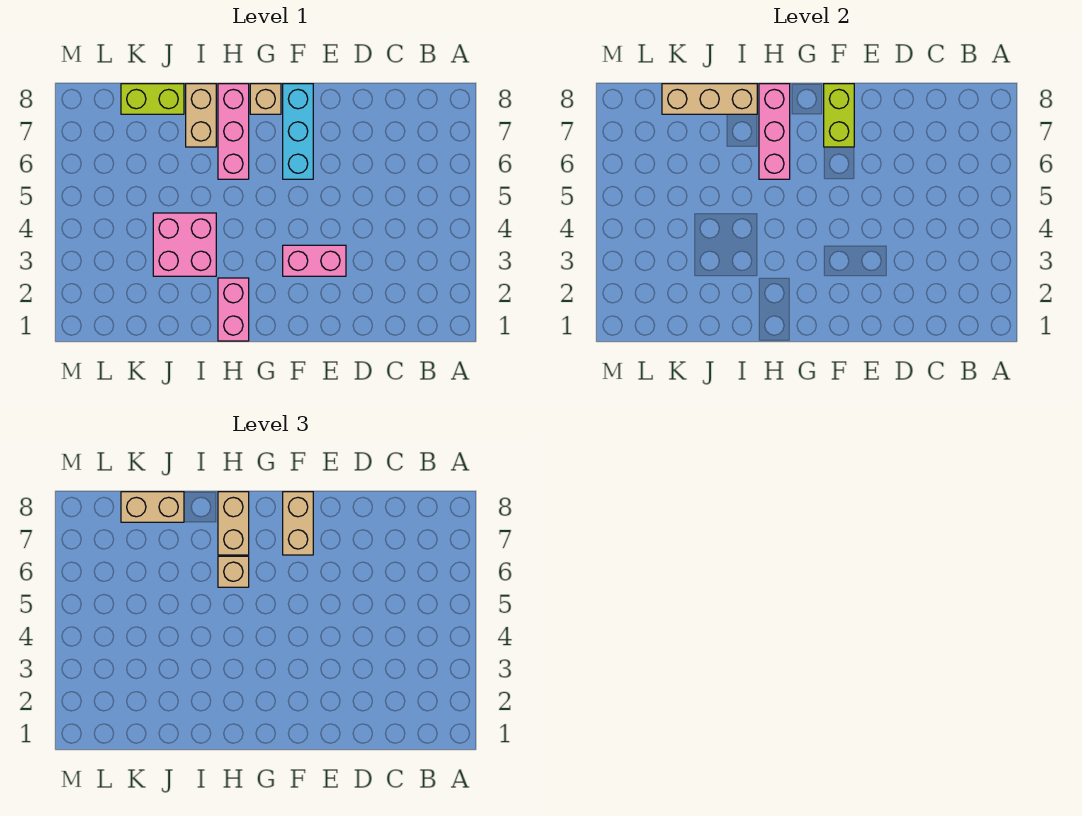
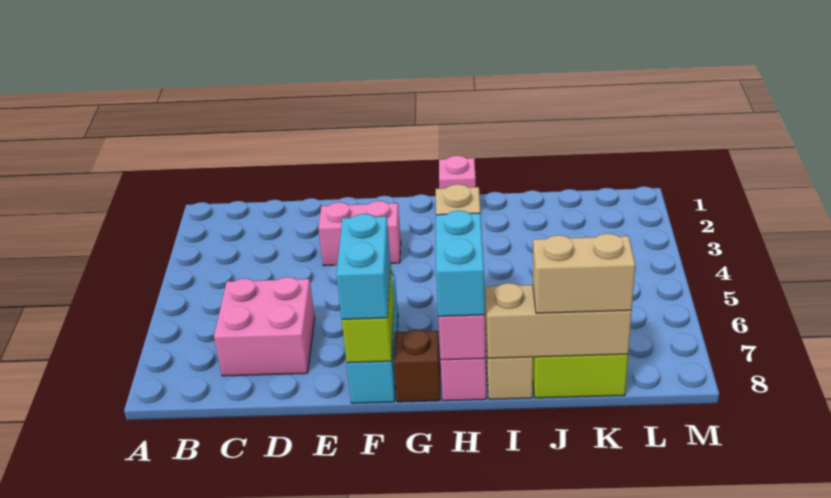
tan brick F7:F8 level 3 -> cyan brick F7:F8 level 3
tan brick G8 level 1 -> brown brick G8 level 1
pink brick H1:H2 level 1 -> pink brick H1 level 1
tan brick H7:H8 level 3 -> cyan brick H7:H8 level 3
pink brick I3:J4 level 1 -> pink brick C6:D7 level 1

